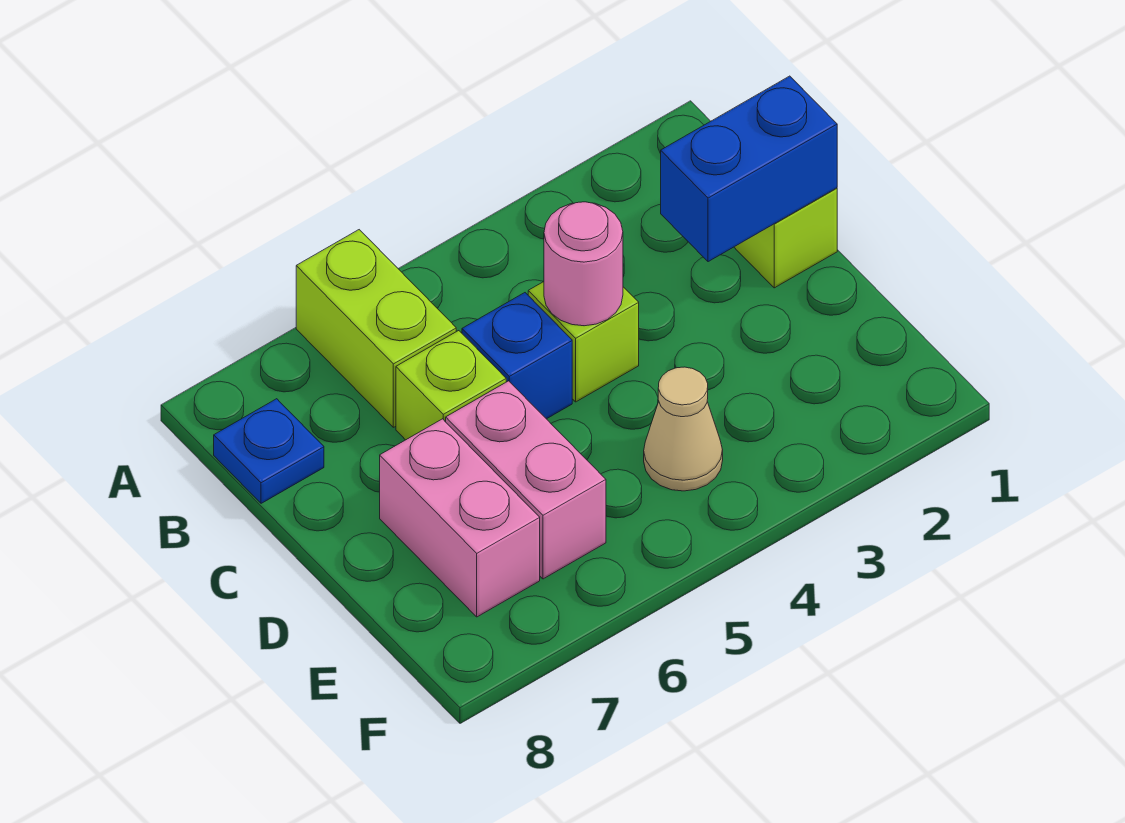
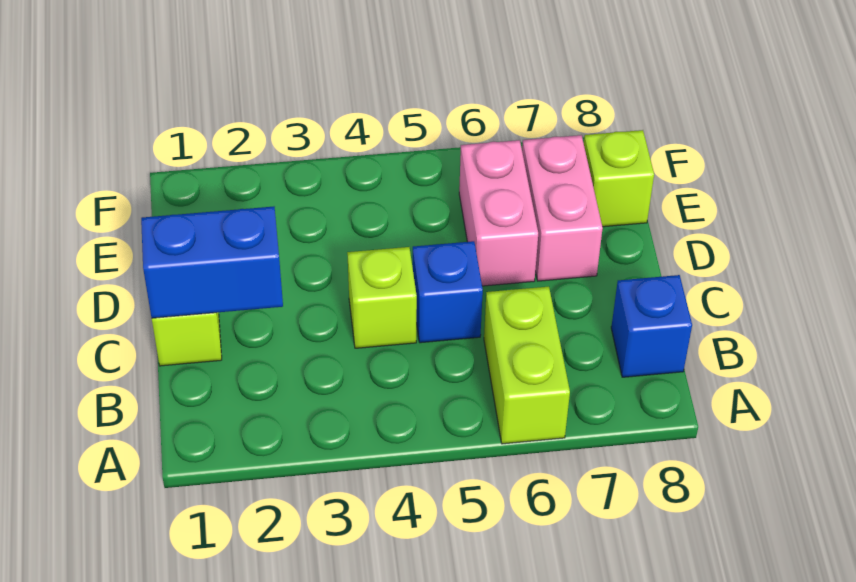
blue plate B8 level 1 -> blue brick B8 level 1
pink round brick C4 level 2 -> none
lime brick C6 level 1 -> lime brick E8 level 1
tan cone E4 level 1 -> none

